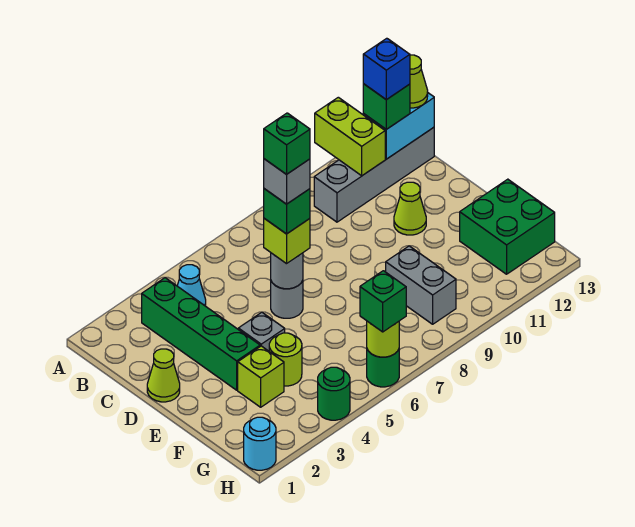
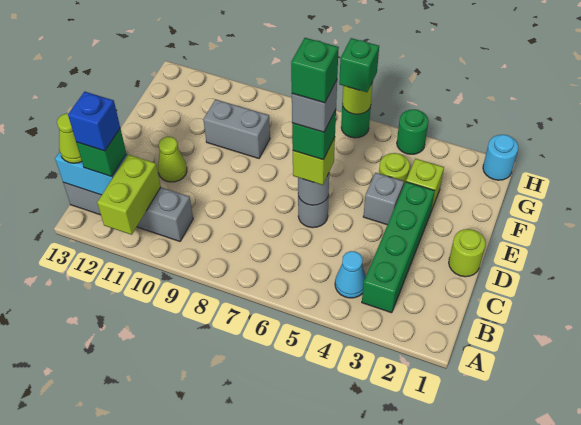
lime cone D1 level 1 -> lime round brick D1 level 1
grey brick F9:G9 level 1 -> grey brick F9:F10 level 1
green brick F12:G13 level 1 -> none

